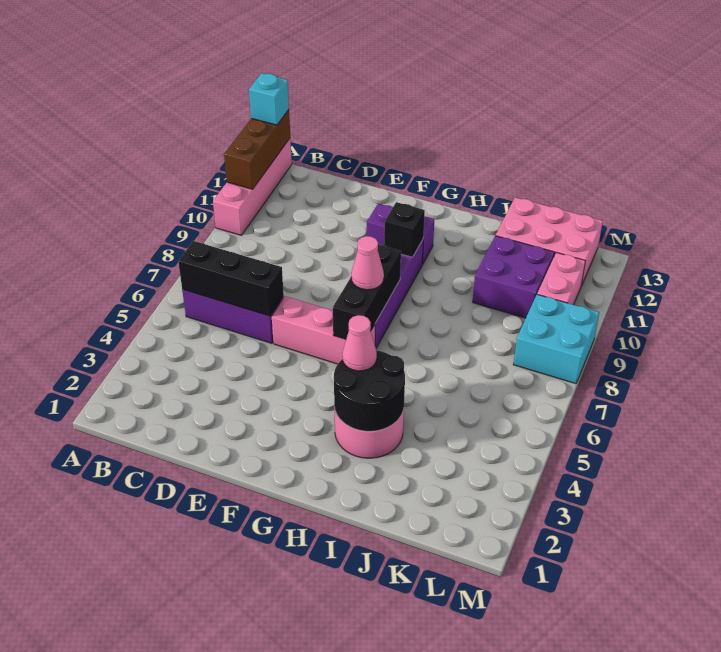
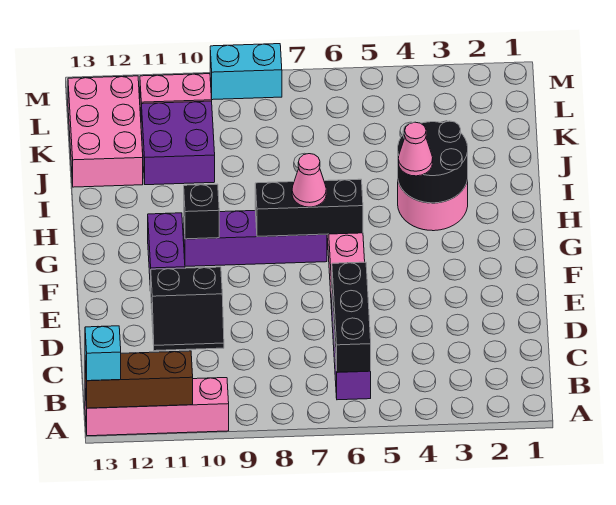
none -> black slope D10:E11 level 1 top E
cyan brick L8:M9 level 1 -> cyan brick M8:M9 level 1

